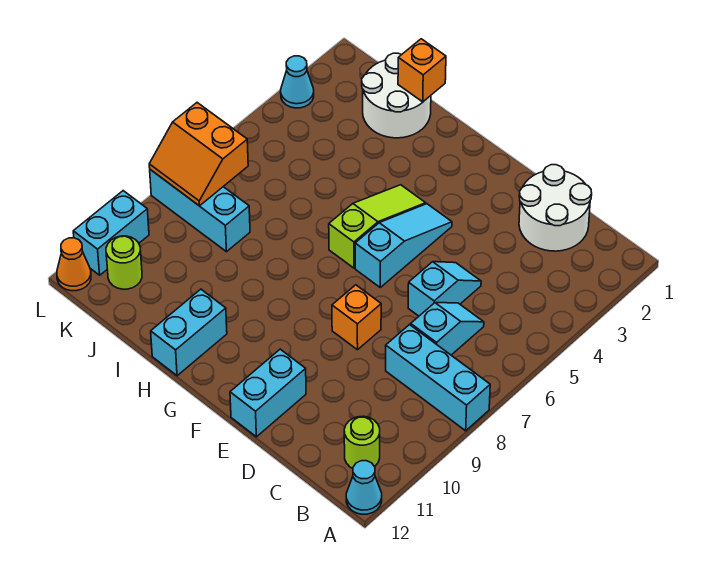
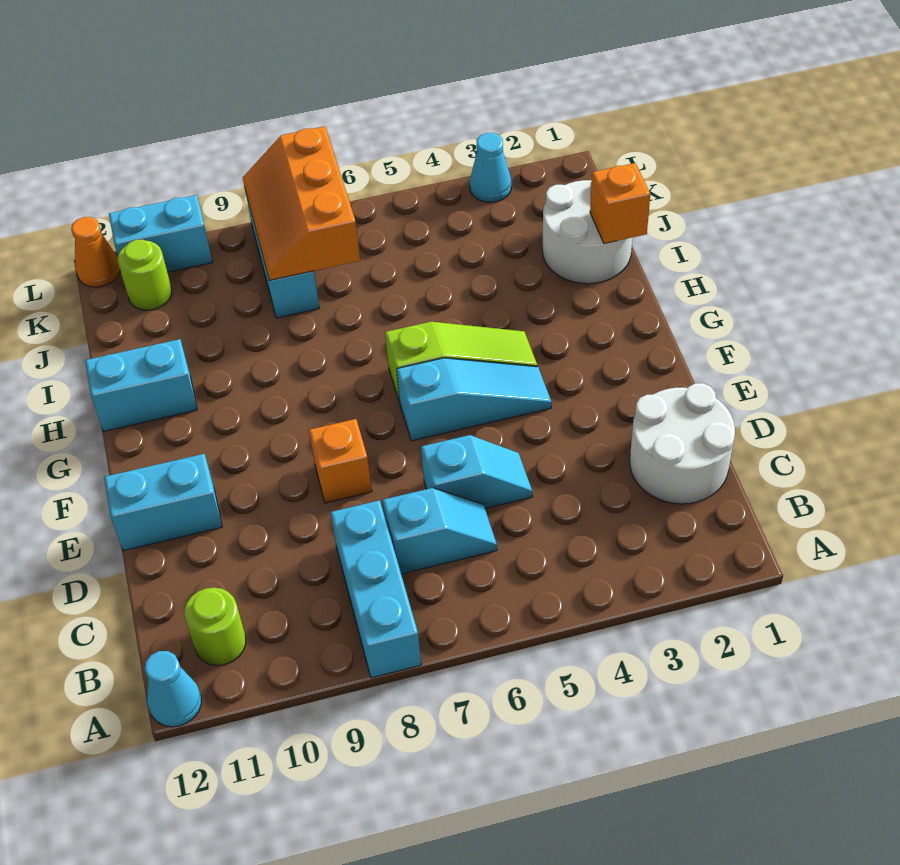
orange slope K7:L8 level 2 top 7 -> orange slope J7:L8 level 2 top 7

